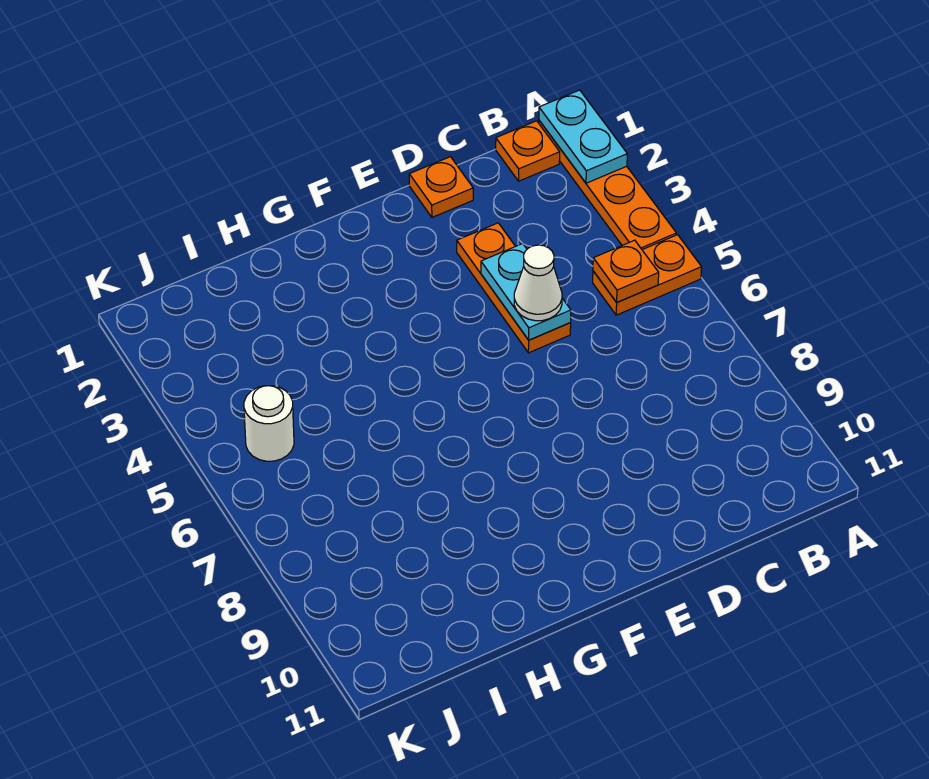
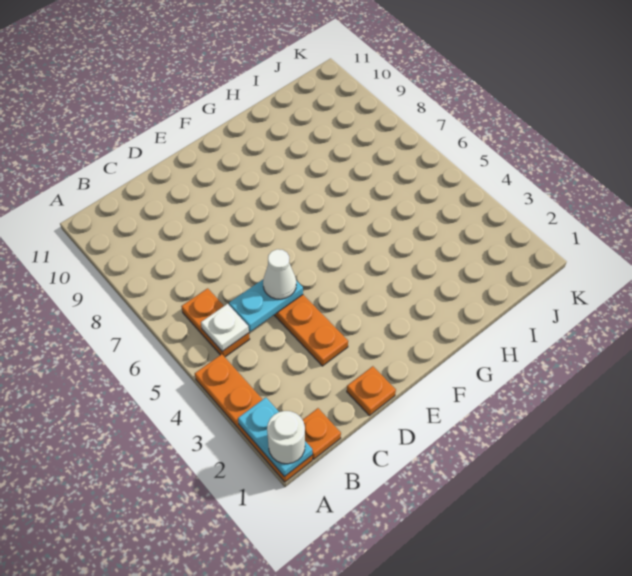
orange plate A5:B5 level 1 -> orange plate B5:B6 level 1
orange plate B5 level 2 -> white plate B5 level 2
cyan plate D4:D5 level 2 -> cyan plate C5:D5 level 2
white round brick J5 level 1 -> white round brick A1 level 3

